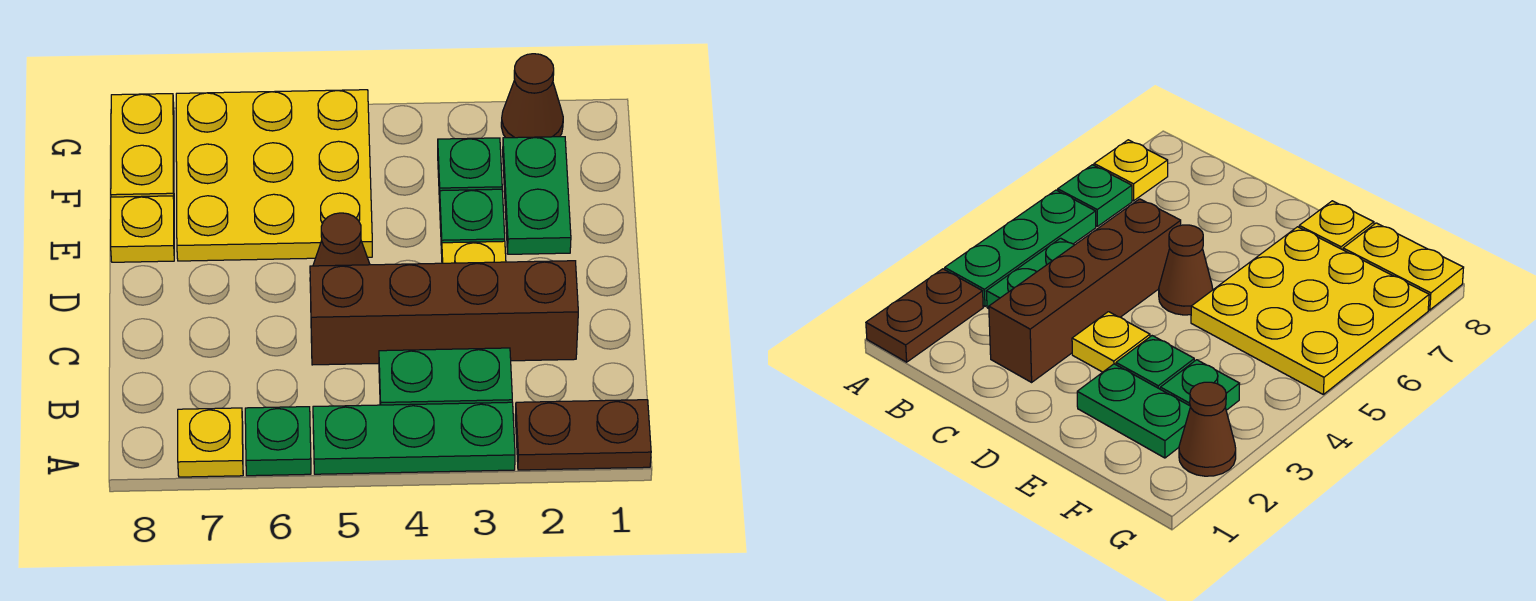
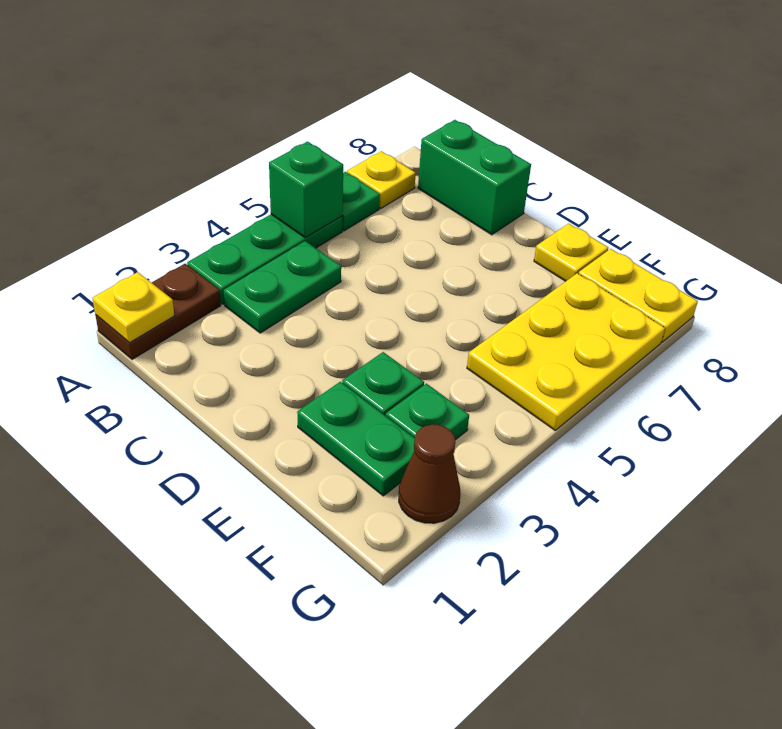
none -> green brick A5 level 2
none -> green brick B8:C8 level 1
brown brick C2:C5 level 1 -> none
yellow plate D3 level 1 -> yellow plate A1 level 2
brown cone D5 level 1 -> none
yellow plate E5:G7 level 1 -> yellow plate F5:G7 level 1

